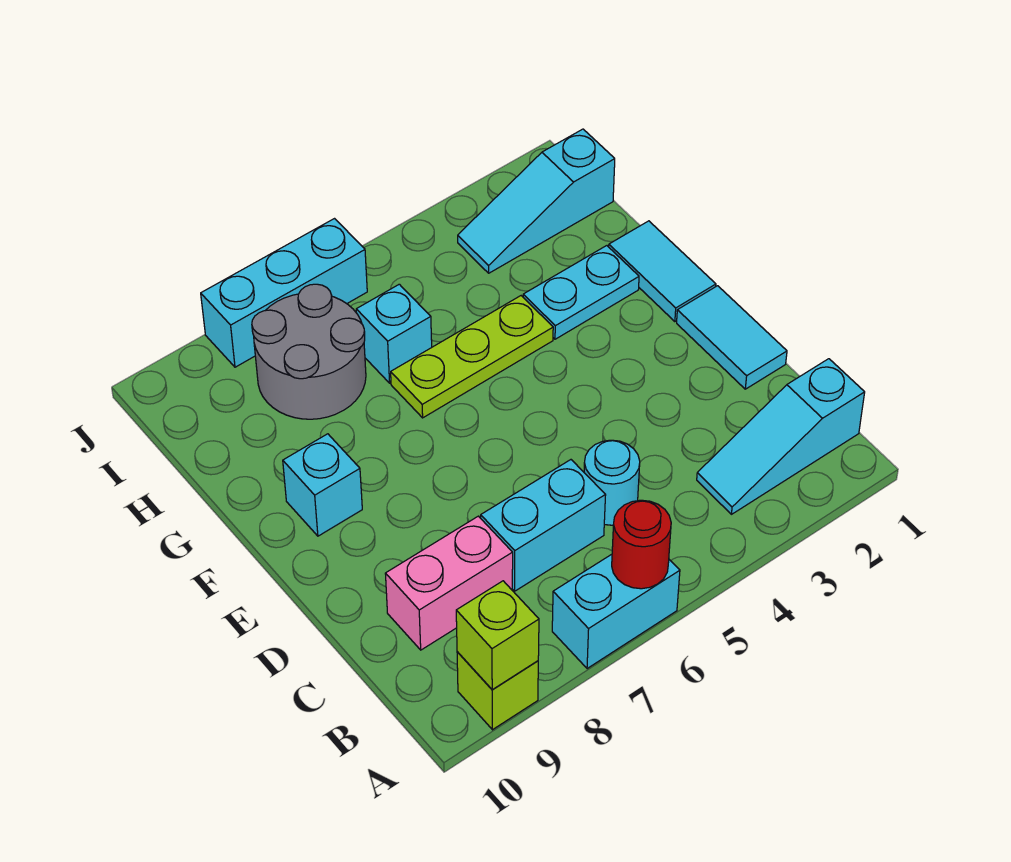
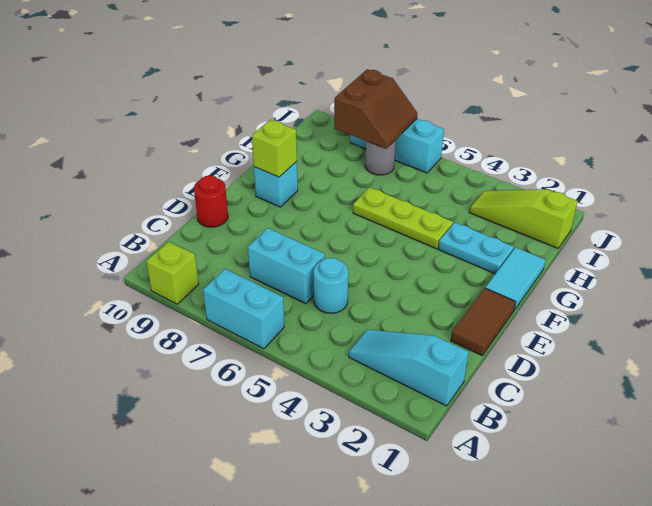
red round brick A6 level 2 -> red round brick D10 level 1
lime brick A9 level 2 -> lime brick F9 level 2
pink brick C8:C9 level 1 -> none
cyan tile D1:E1 level 1 -> brown tile D1:E1 level 1
cyan brick H6 level 1 -> none
grey round brick H7:I8 level 1 -> grey round brick I7 level 1
cyan slope I1:I3 level 1 top 1 -> lime slope I1:I3 level 1 top 1
none -> brown slope I7:J8 level 2 top 8

